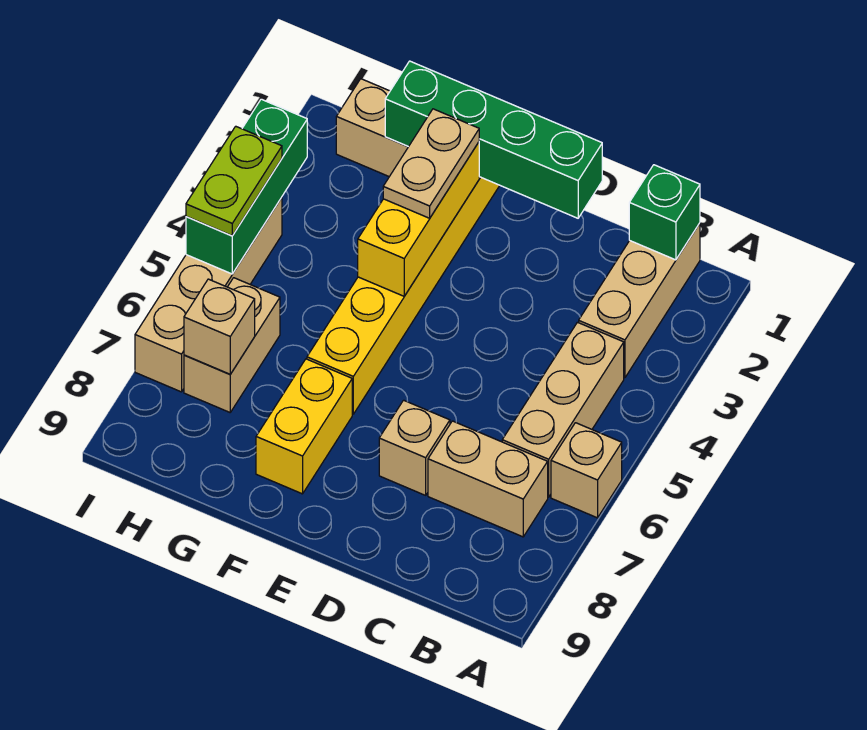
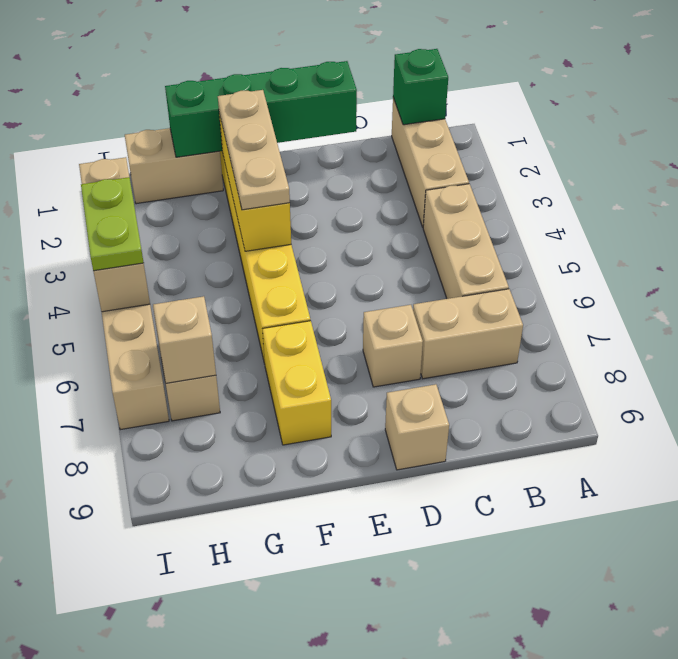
tan brick A6 level 1 -> tan brick D9 level 1
tan plate F2:F3 level 3 -> tan plate F2:F4 level 3
green brick I3:I5 level 2 -> tan brick I3:I5 level 2

